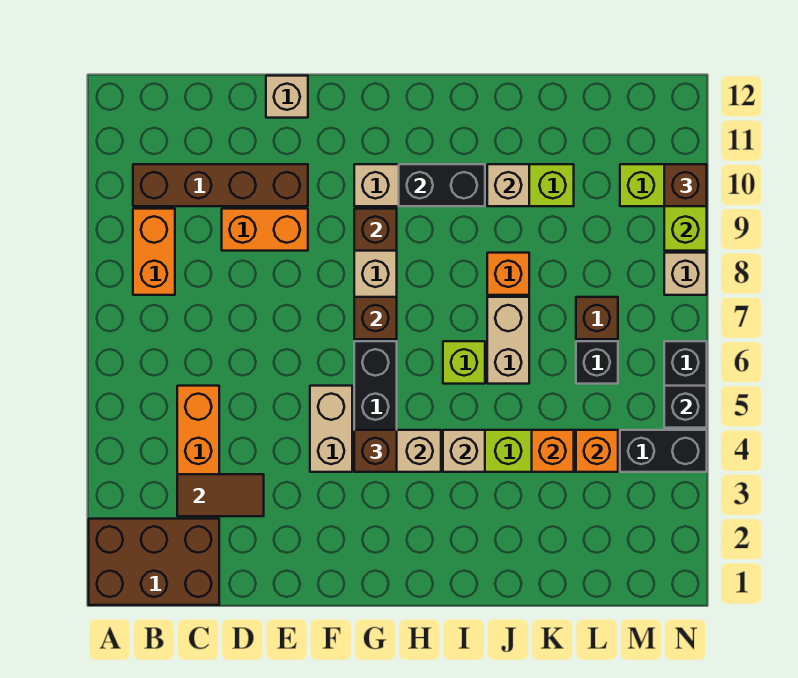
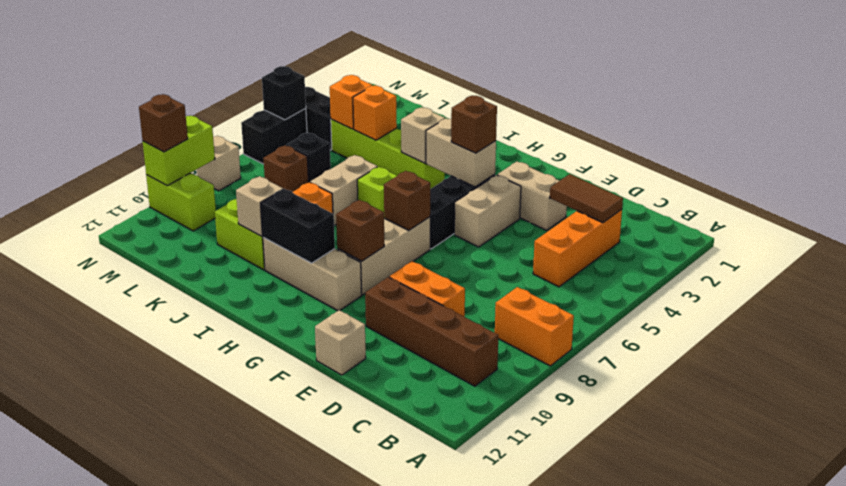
brown brick A1:C2 level 1 -> none
orange brick B8:B9 level 1 -> orange brick A8:B8 level 1
none -> tan brick E3:F3 level 1

